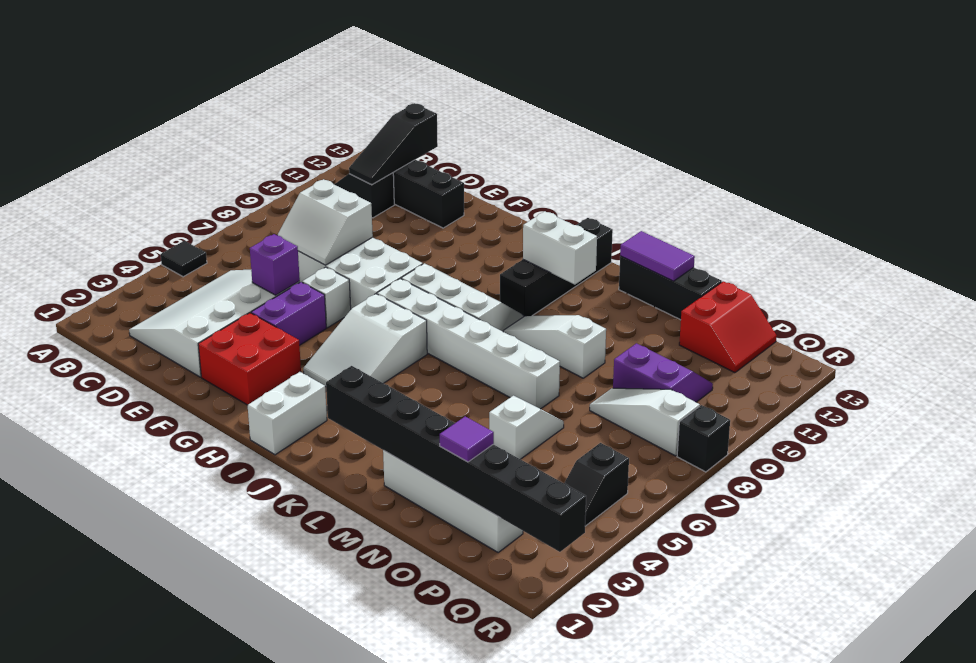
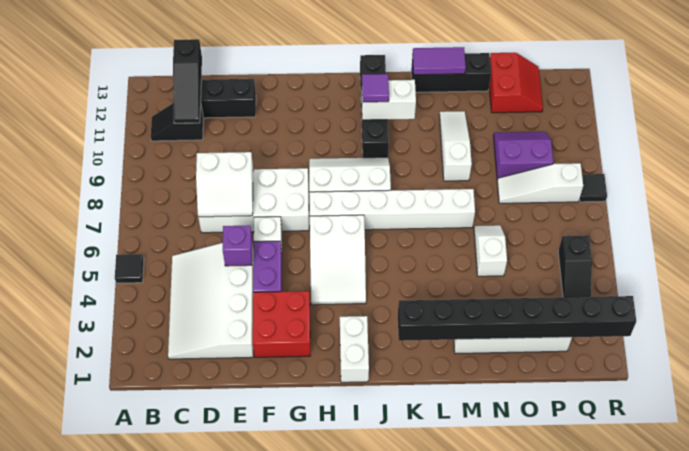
white slope K9:M9 level 1 top M -> white slope M9:M11 level 1 top 9
purple tile O2 level 3 -> purple tile J11 level 3
black brick R8 level 1 -> black tile R8 level 1

